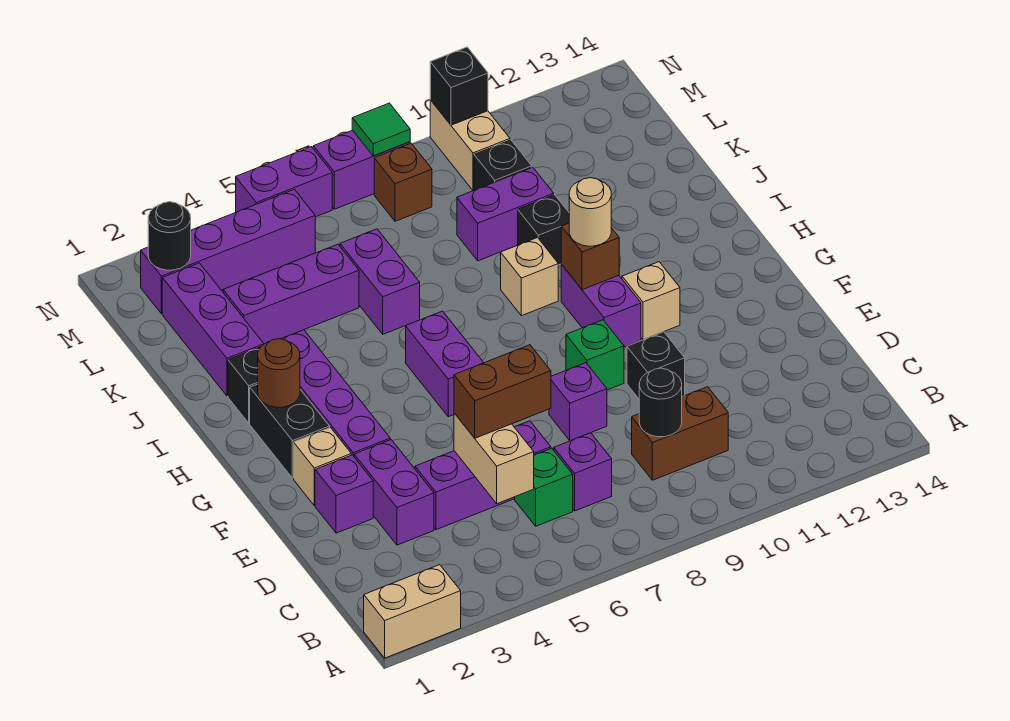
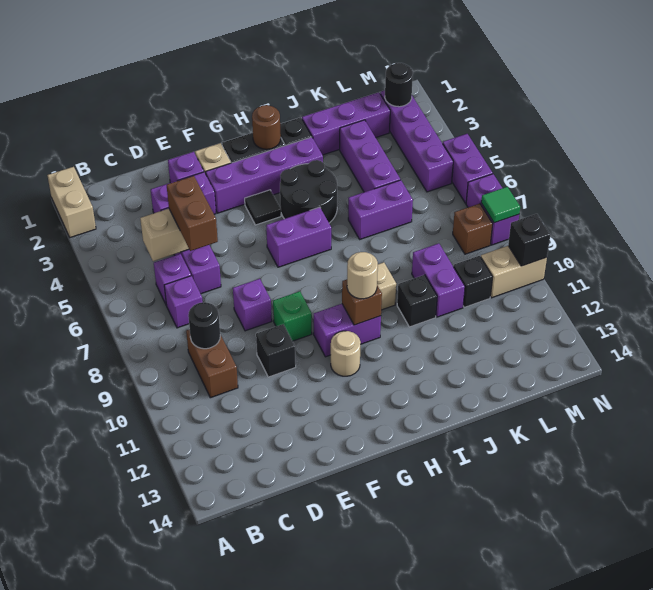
green brick C6 level 1 -> purple brick C6 level 1
none -> black tile G4 level 1
tan brick G11 level 1 -> tan round brick G11 level 1
none -> black round brick H4:I5 level 1

